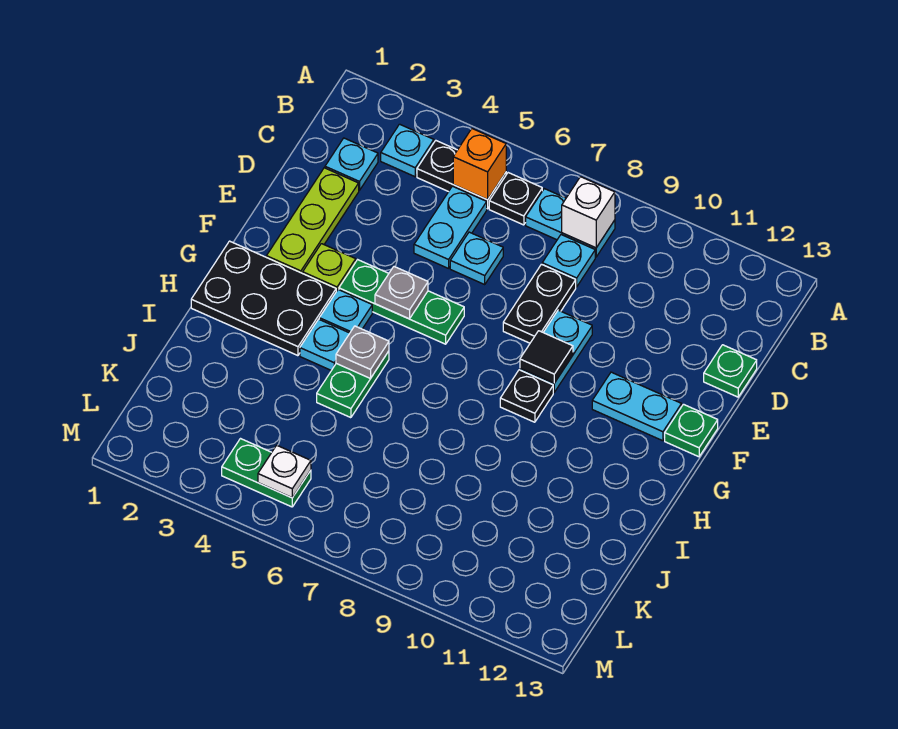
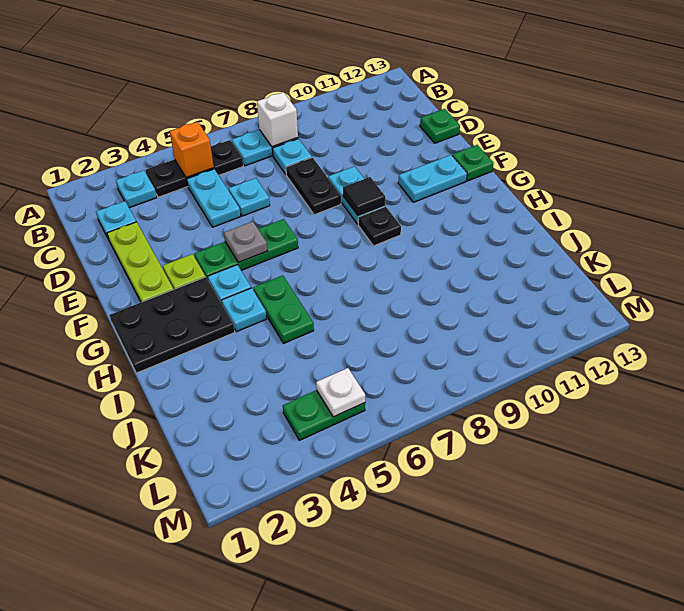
grey plate H5 level 2 -> none

